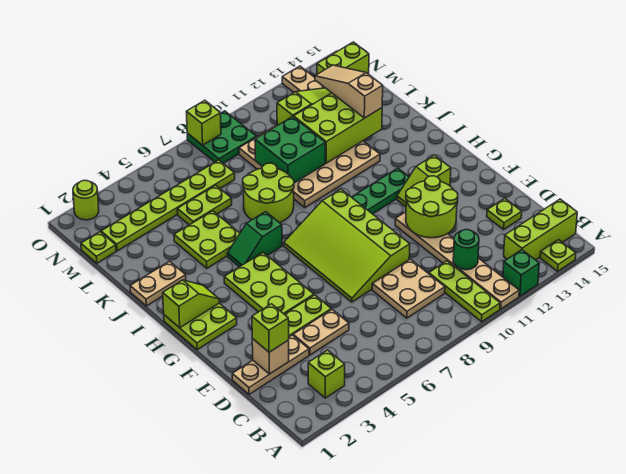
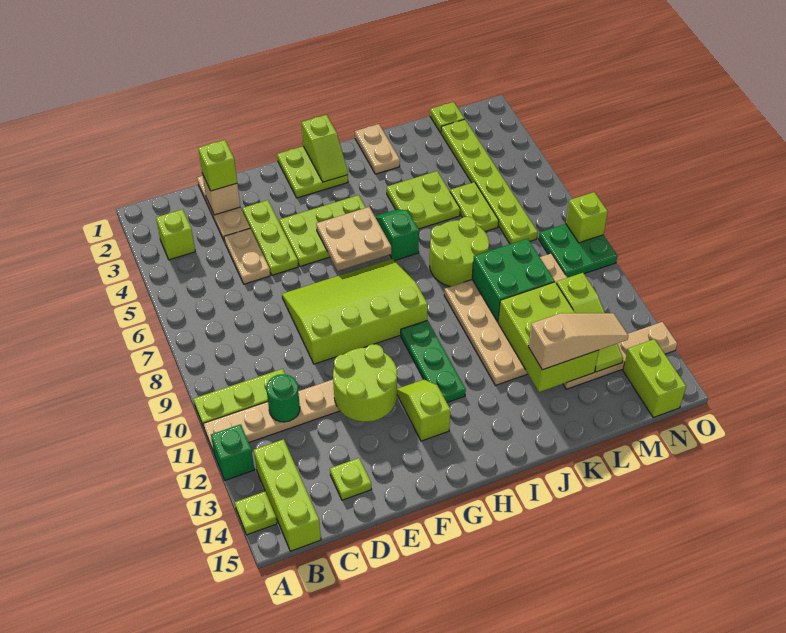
tan plate C8:D9 level 1 -> tan plate G5:H6 level 2
lime round brick O2 level 1 -> none

